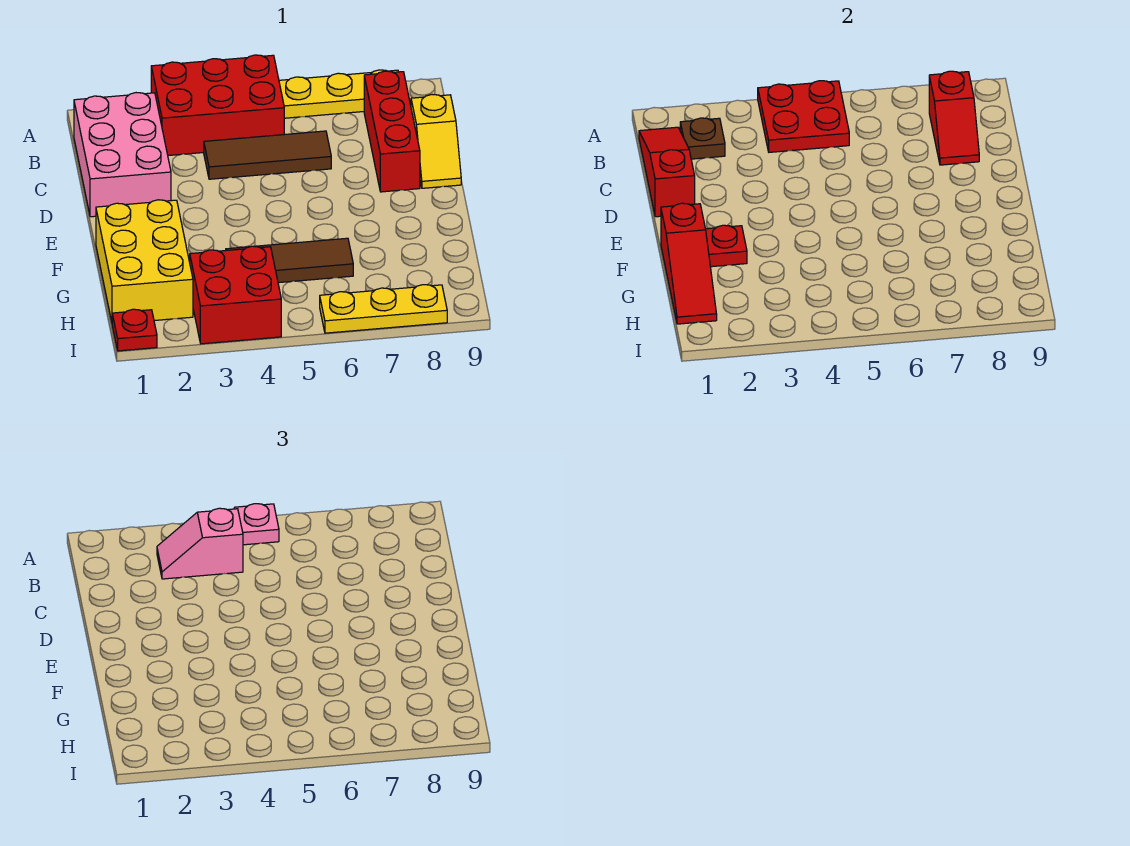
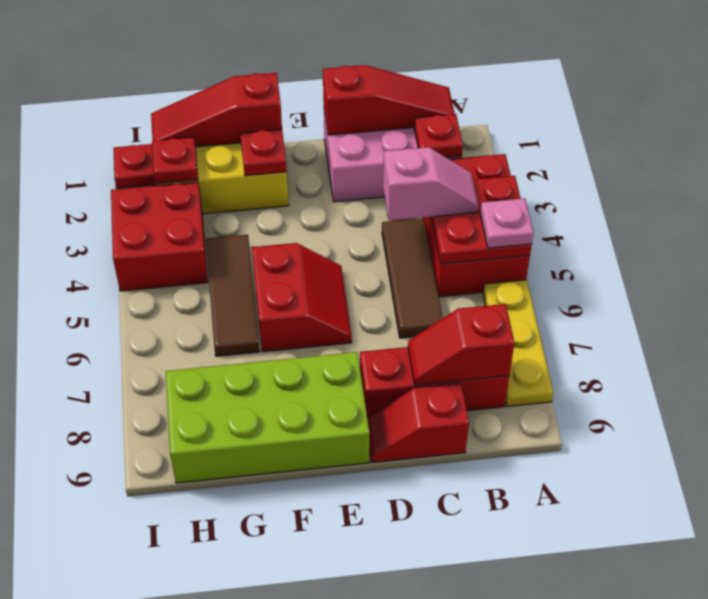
brown plate B2 level 2 -> red plate B2 level 2
pink slope B3:B4 level 3 top 4 -> pink slope B4:C4 level 3 top C
yellow slope C9:D9 level 1 top C -> red slope C9:D9 level 1 top C
none -> red slope E5:F6 level 1 top F
none -> lime brick E8:H9 level 1
none -> red plate H2 level 2
yellow plate I6:I8 level 1 -> none

